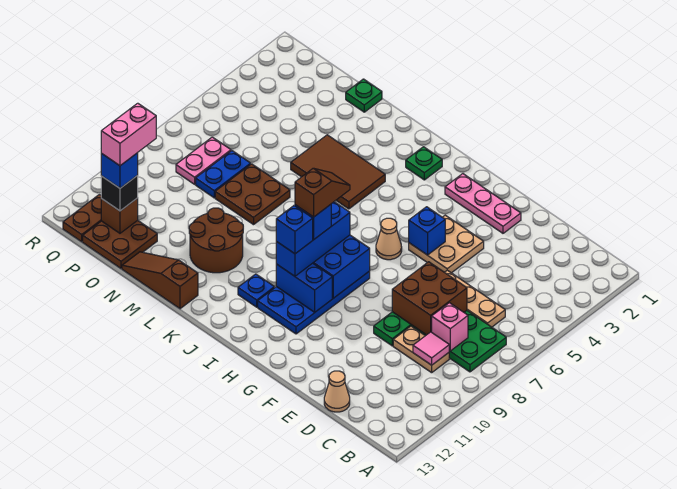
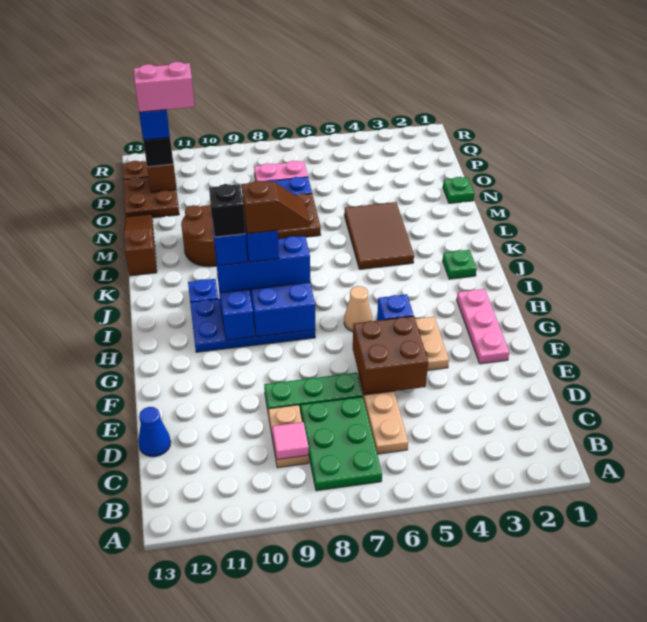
pink brick C8 level 2 -> none
brown brick D7:E8 level 2 -> brown brick E5:F6 level 2
tan cone D13 level 1 -> blue cone D13 level 1
none -> black brick I10 level 5

